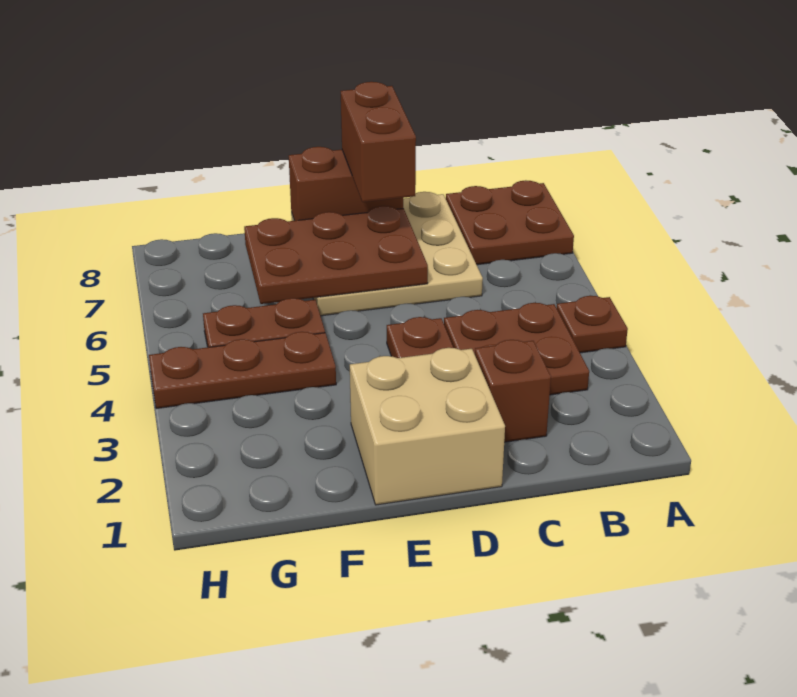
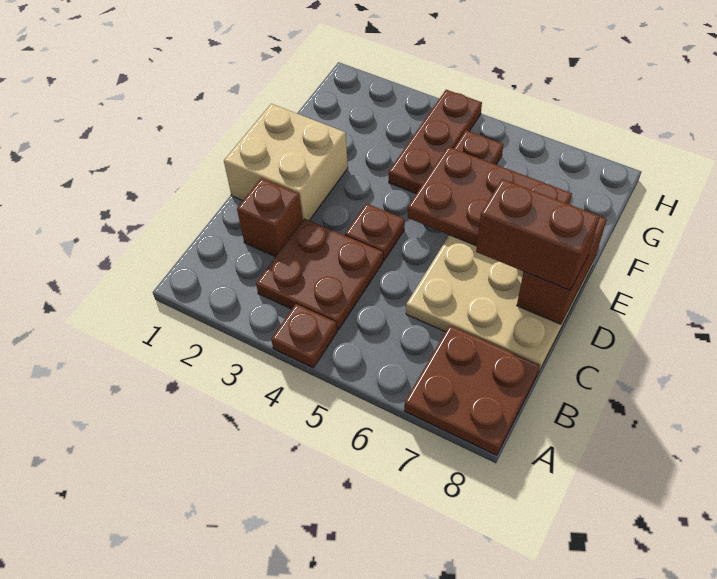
brown plate D6:F7 level 2 -> brown plate E5:F7 level 2

